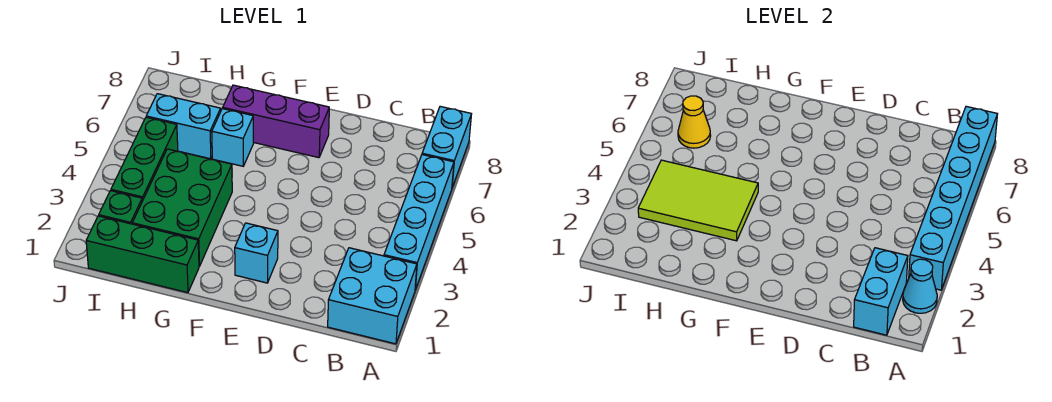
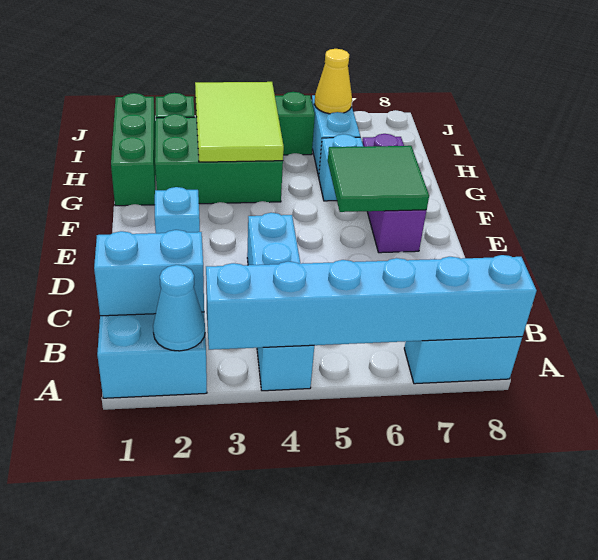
cyan brick A3:A6 level 1 -> cyan brick A4:D4 level 1
none -> green tile E6:F7 level 2

